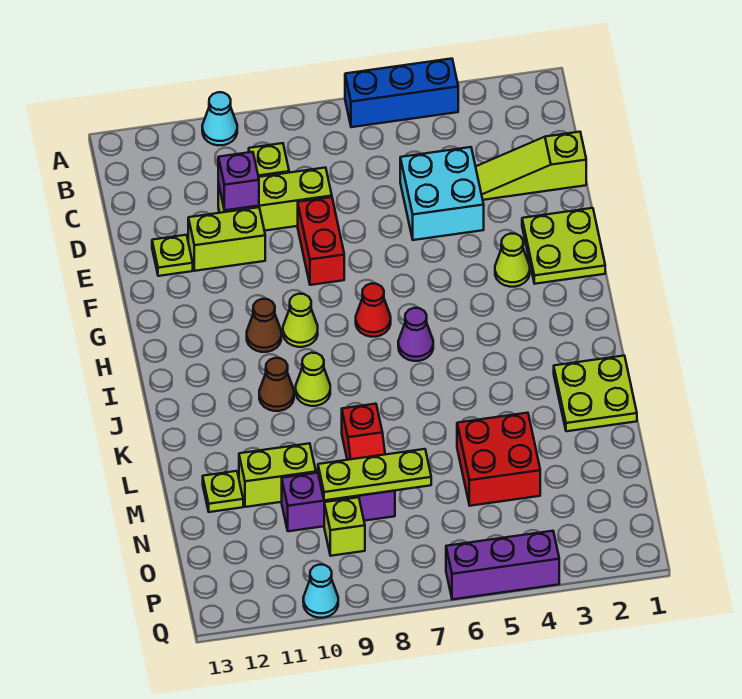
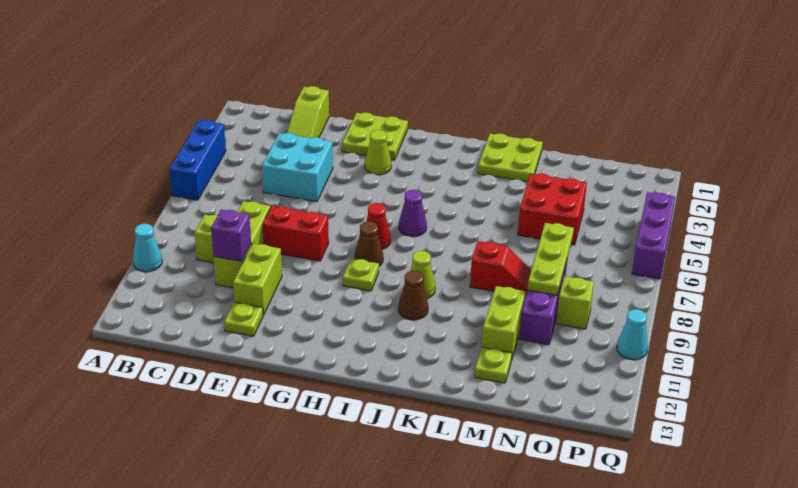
lime cone H9 level 1 -> lime plate H9 level 1
brown cone H10 level 1 -> brown cone H8 level 1

